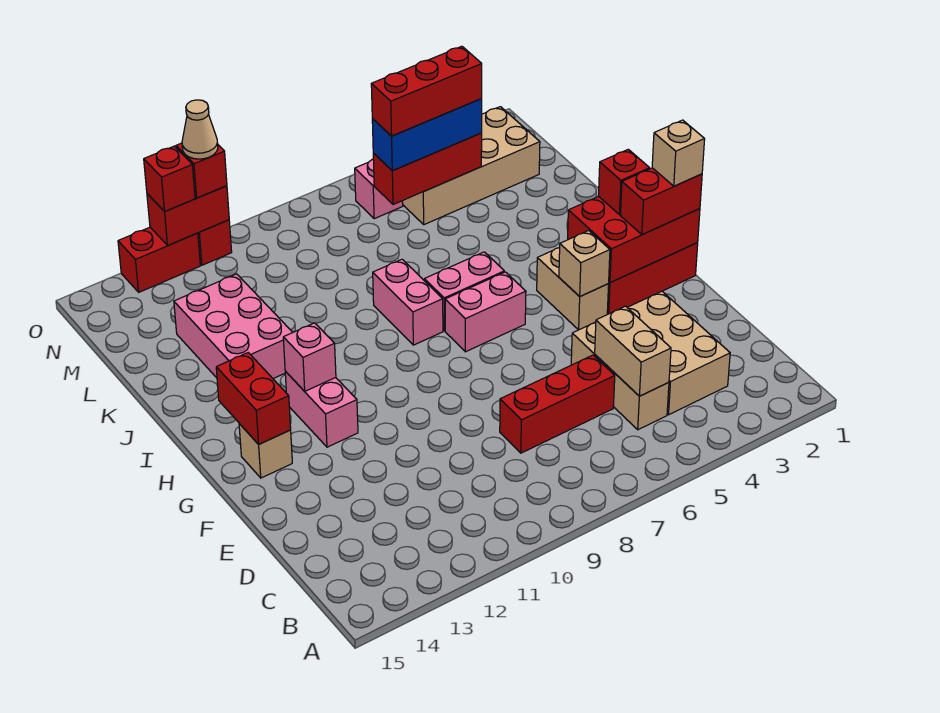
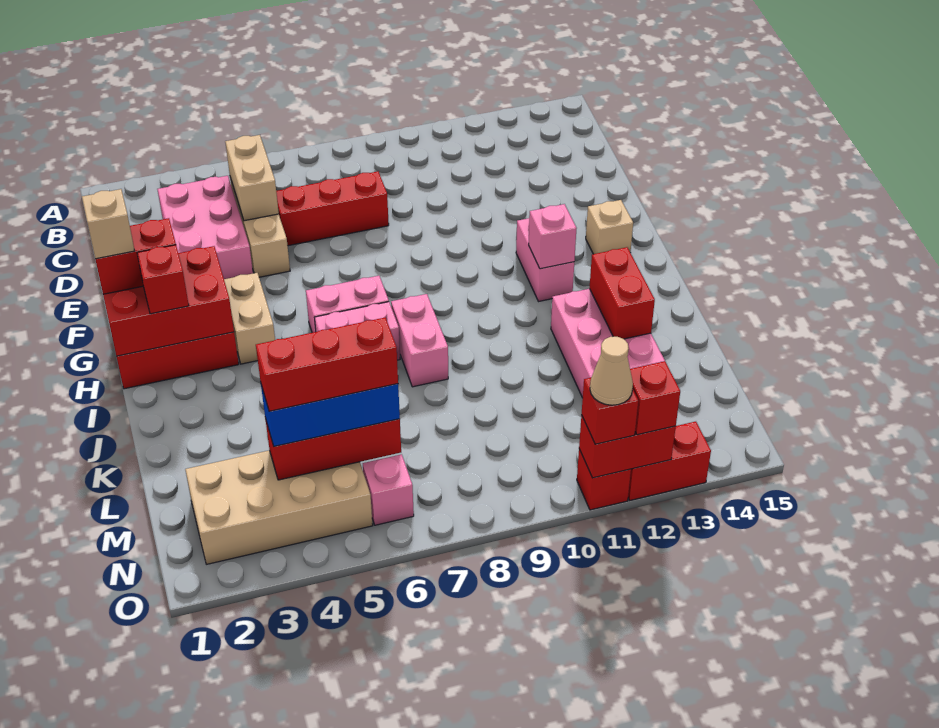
tan brick C3:E4 level 1 -> pink brick C3:E4 level 1
tan brick G4 level 2 -> none
red brick G14:H14 level 2 -> red brick J13:K13 level 2

